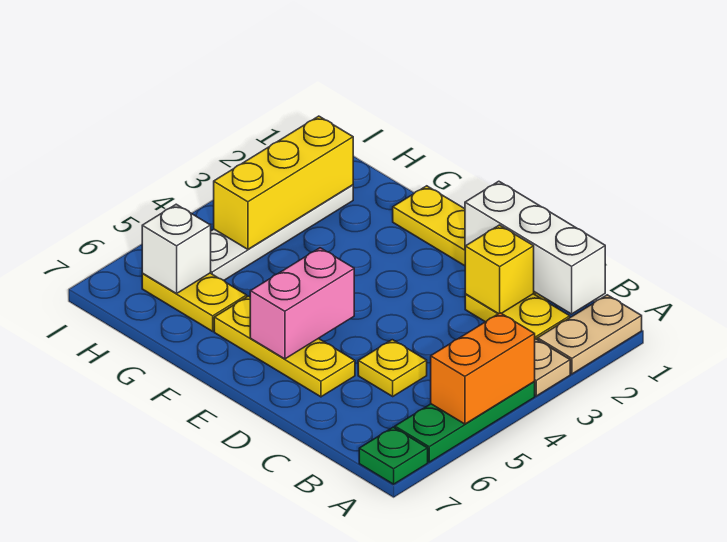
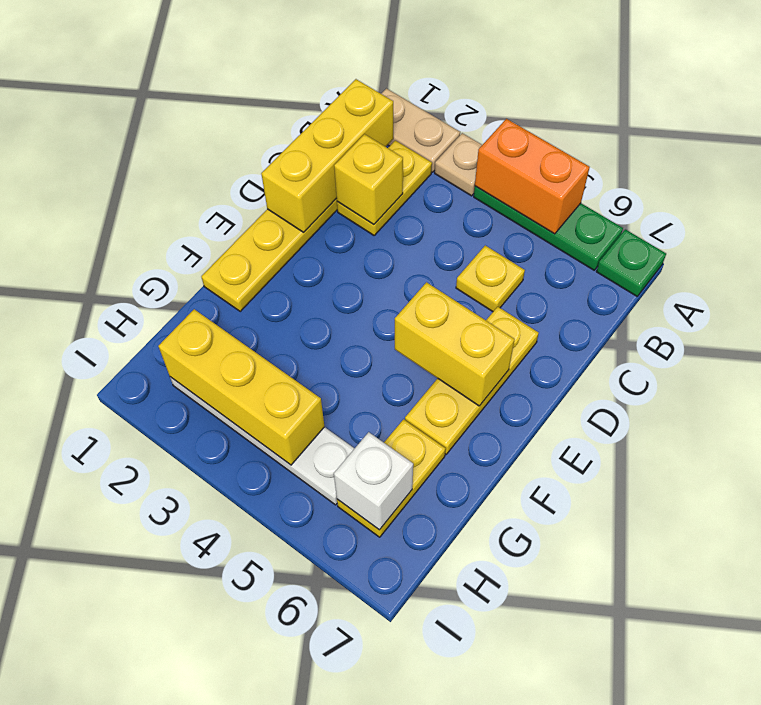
white brick B1:D1 level 2 -> yellow brick B1:D1 level 2
pink brick E5:E6 level 2 -> yellow brick E5:E6 level 2

